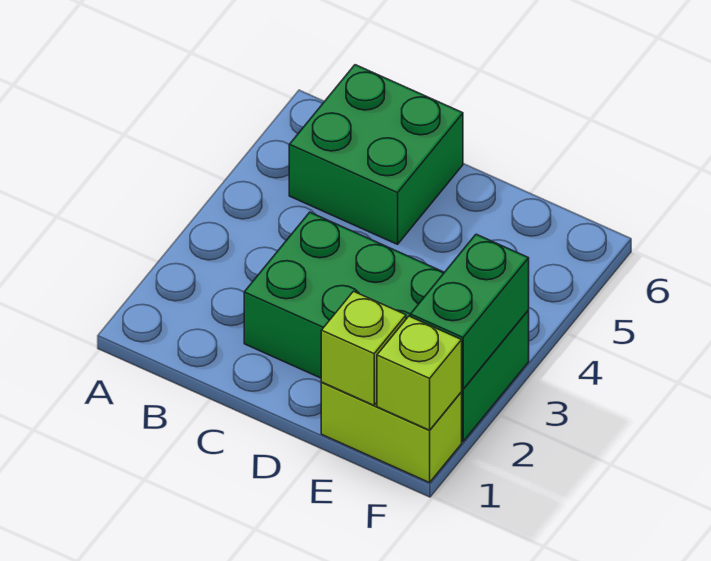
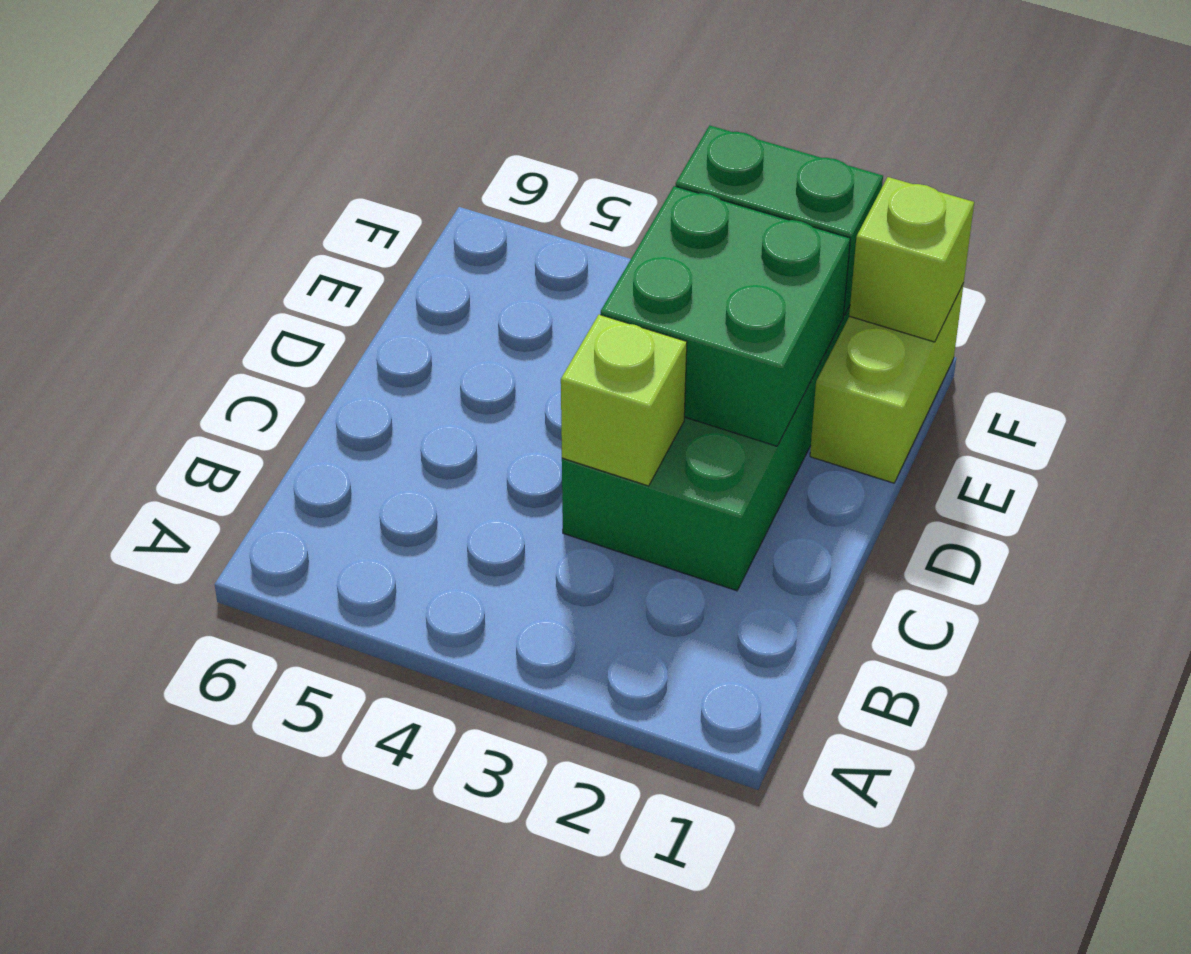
green brick B5:C6 level 1 -> green brick D2:E3 level 2
lime brick E1 level 2 -> lime brick C3 level 2

